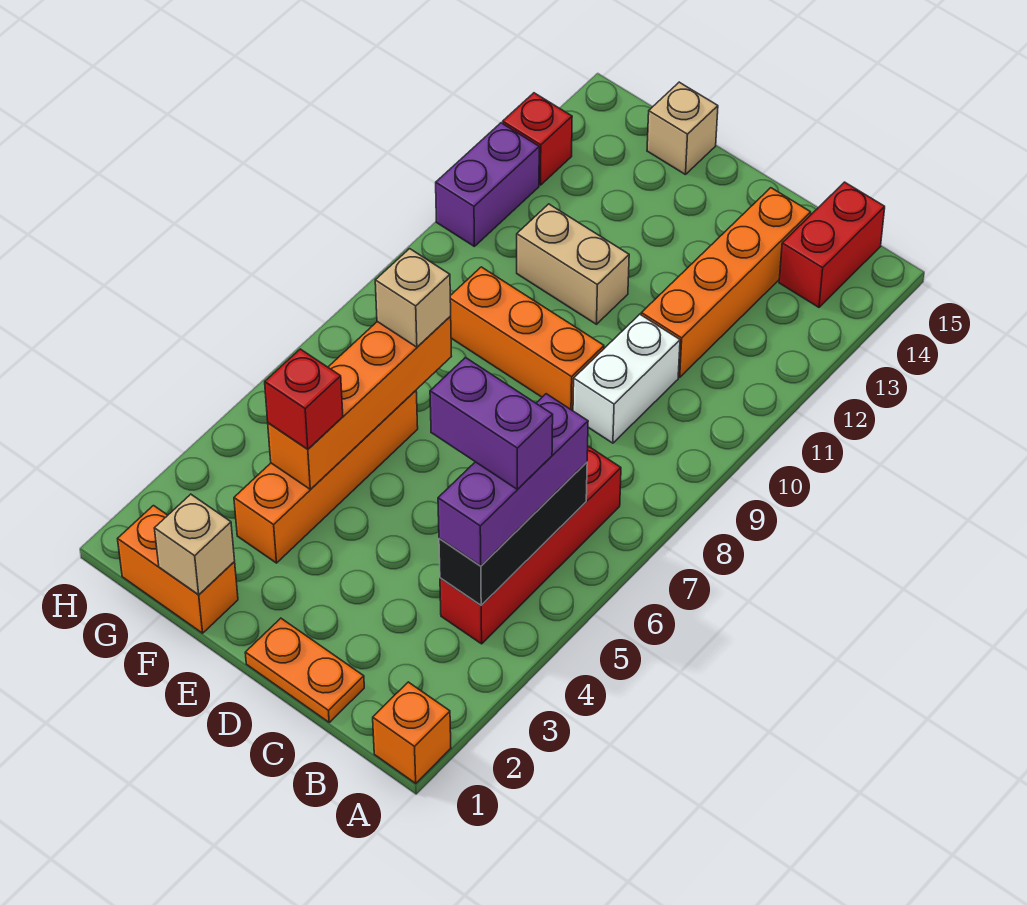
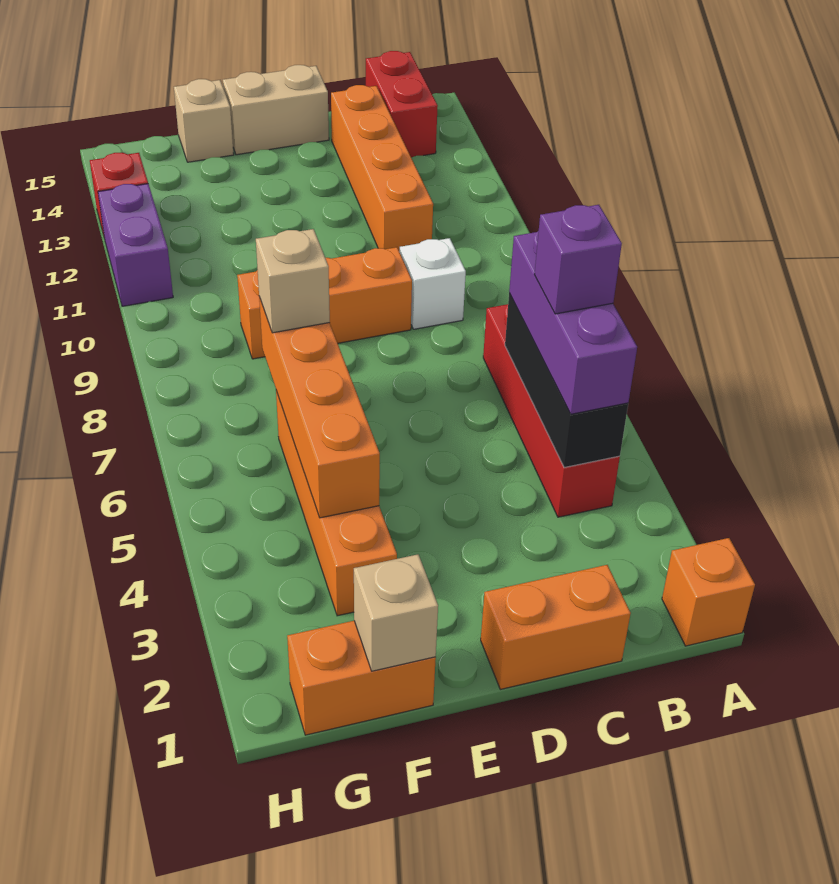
purple brick B5:C5 level 4 -> purple brick B5 level 4
orange plate C1:D1 level 1 -> orange brick C1:D1 level 1
white brick C9:C10 level 1 -> white brick C9 level 1
tan brick E11:F11 level 1 -> tan brick D15:E15 level 1
red brick F4 level 3 -> none

